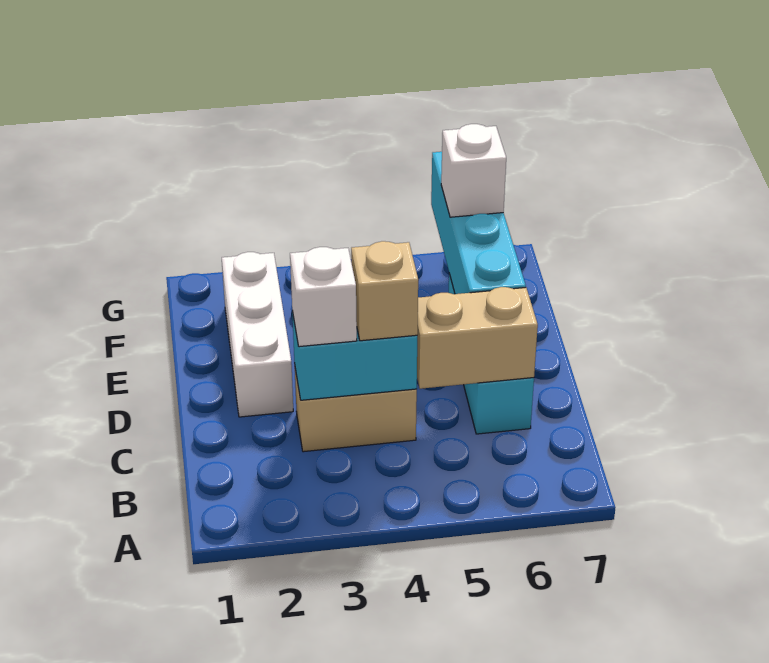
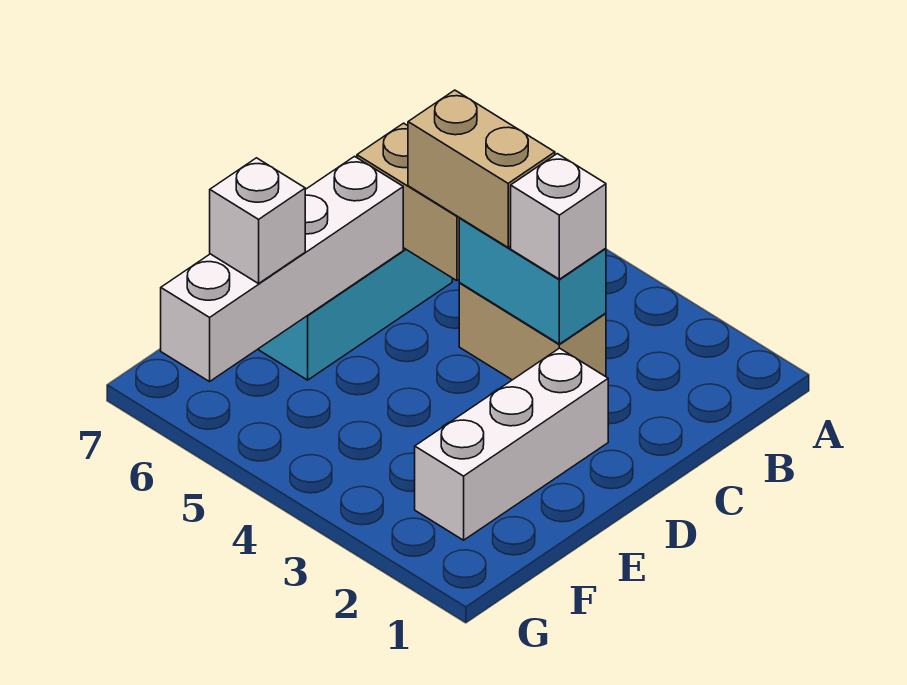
tan brick C4 level 3 -> tan brick C4:C5 level 3
cyan brick D6:G6 level 2 -> white brick D6:G6 level 2

